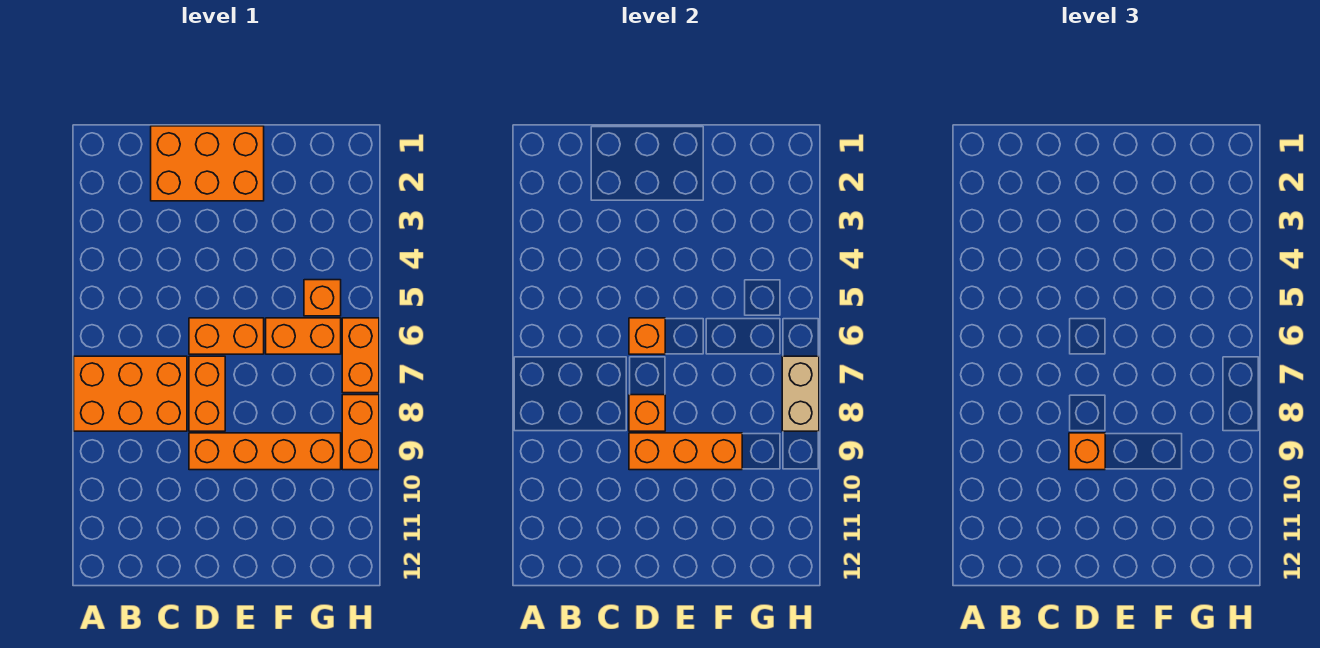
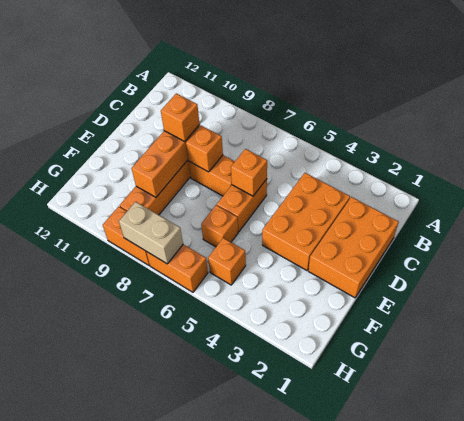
orange brick A7:C8 level 1 -> orange brick C3:E4 level 1
orange brick F6:G6 level 1 -> orange brick F6 level 1

